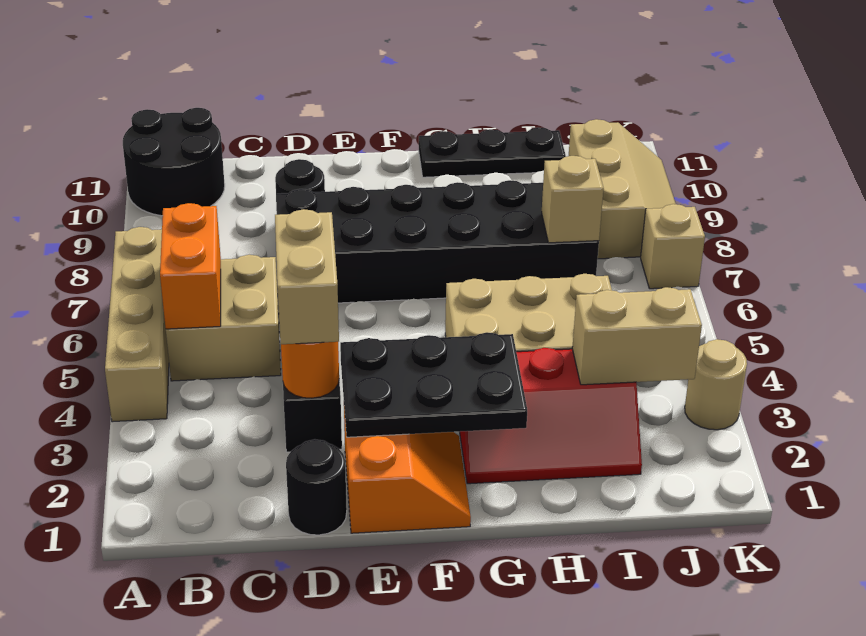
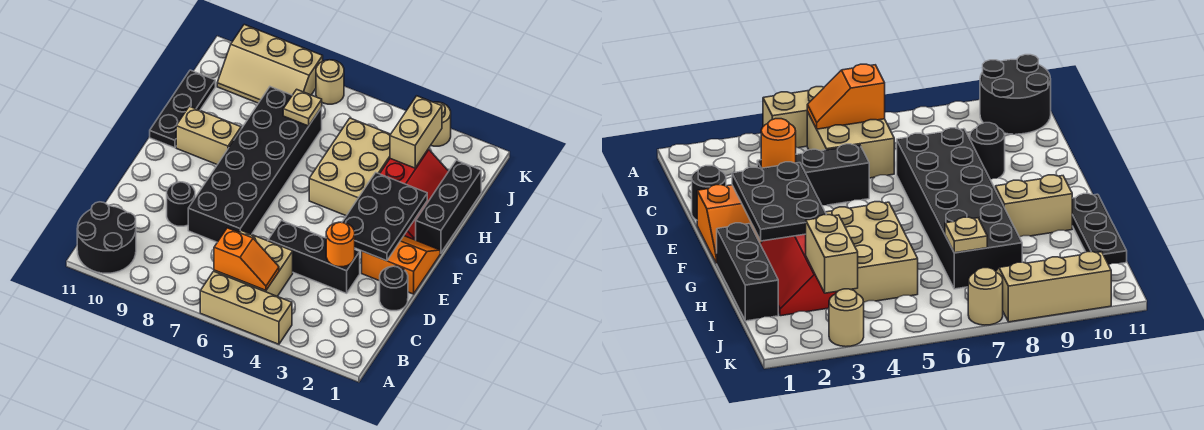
tan brick A4:A7 level 1 -> tan brick A4:A6 level 1
orange brick B5:B6 level 2 -> orange slope B5:B6 level 2 top 6
tan brick D3:D4 level 3 -> tan brick G9:G10 level 1
none -> black brick G1:I1 level 1
tan brick I7 level 2 -> tan plate I7 level 2
tan slope J8:K10 level 1 top J -> tan slope J8:K10 level 1 top K
tan brick K7 level 1 -> tan round brick K7 level 1

